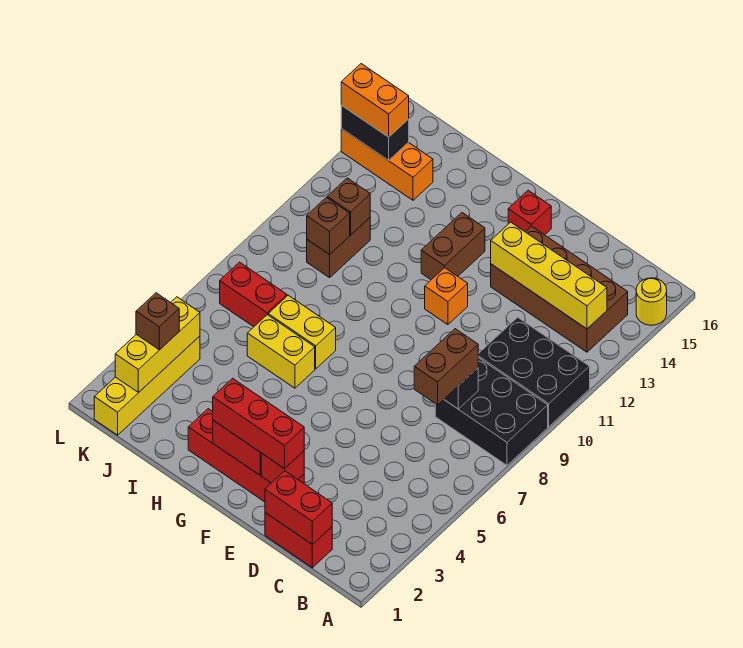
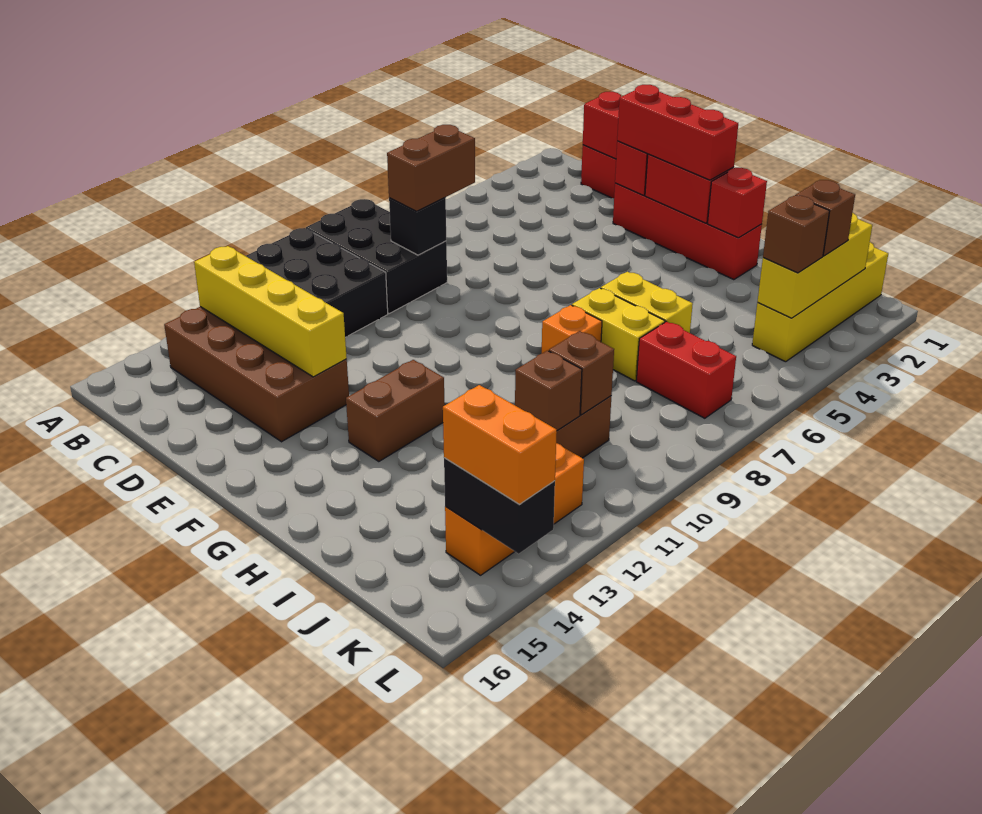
yellow round brick A15 level 1 -> none
orange brick F11 level 1 -> orange brick H8 level 1
red brick F15 level 1 -> red brick H2 level 2
orange brick J14:L14 level 1 -> orange brick K12:K14 level 1
none -> brown brick K4 level 3

